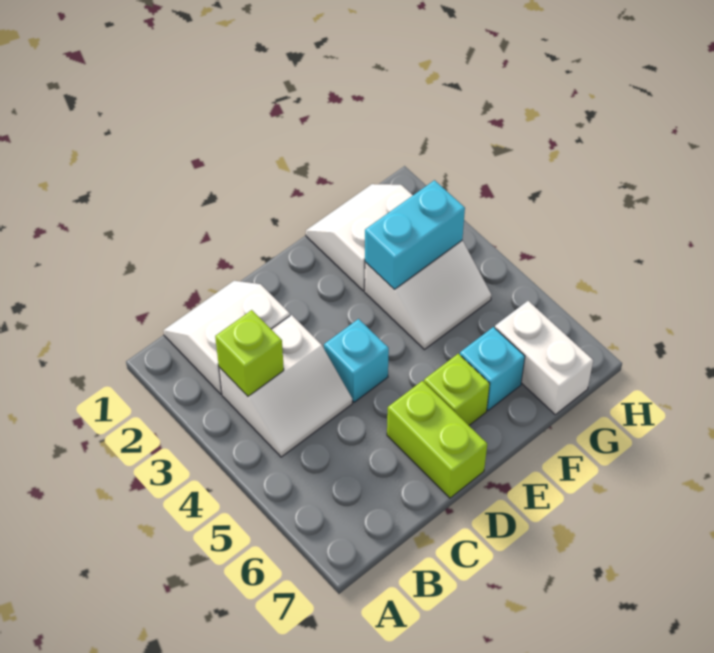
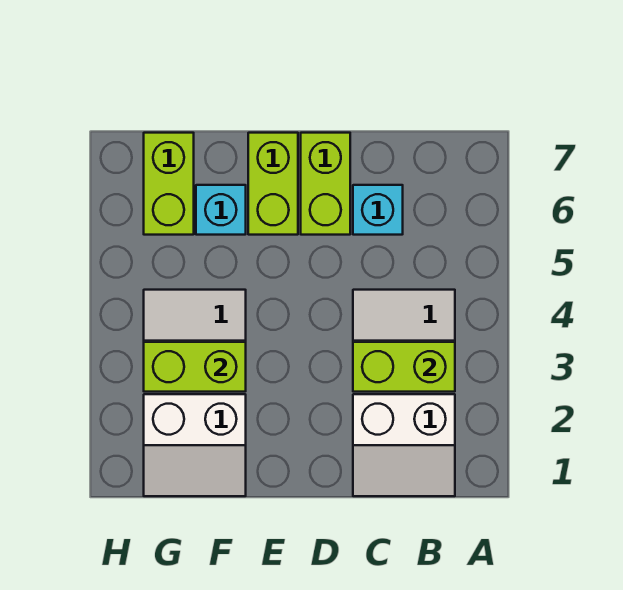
lime brick B3 level 2 -> lime brick B3:C3 level 2
cyan brick D4 level 1 -> cyan brick C6 level 1
lime brick E6 level 1 -> lime brick E6:E7 level 1
cyan brick F3:G3 level 2 -> lime brick F3:G3 level 2
white brick G6:G7 level 1 -> lime brick G6:G7 level 1

